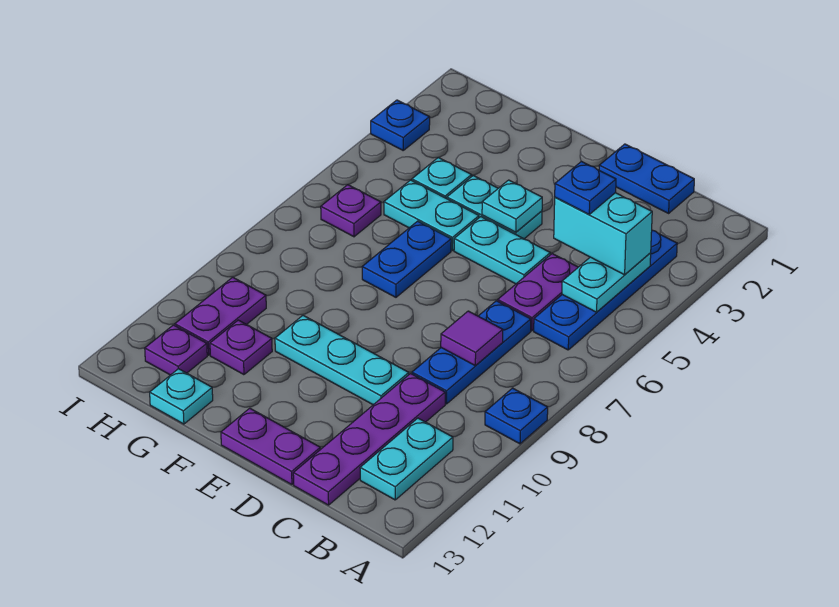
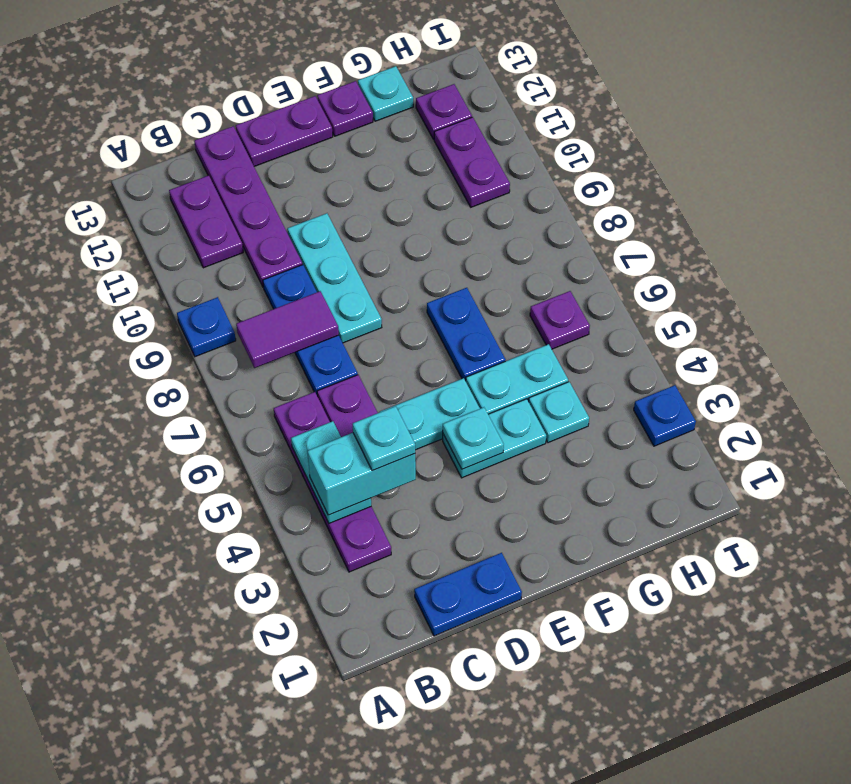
blue plate B3:B6 level 1 -> purple plate B3:B6 level 1
cyan plate B11:B12 level 1 -> purple plate B11:B12 level 1
blue plate C4 level 4 -> cyan plate C4 level 4
purple tile C8 level 2 -> purple tile B8:C8 level 2
cyan plate D10:F10 level 1 -> cyan plate D8:D10 level 1
purple plate G11 level 1 -> purple plate F13 level 1

